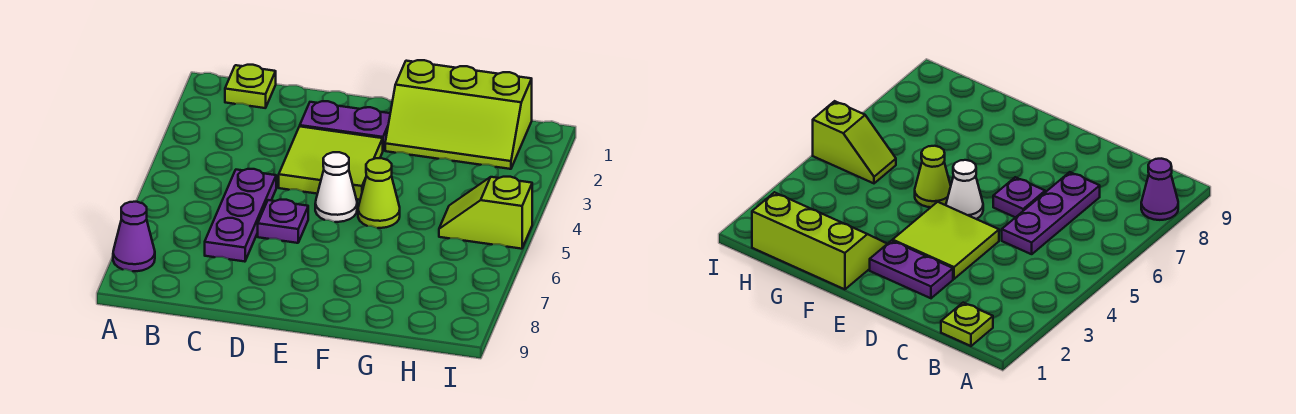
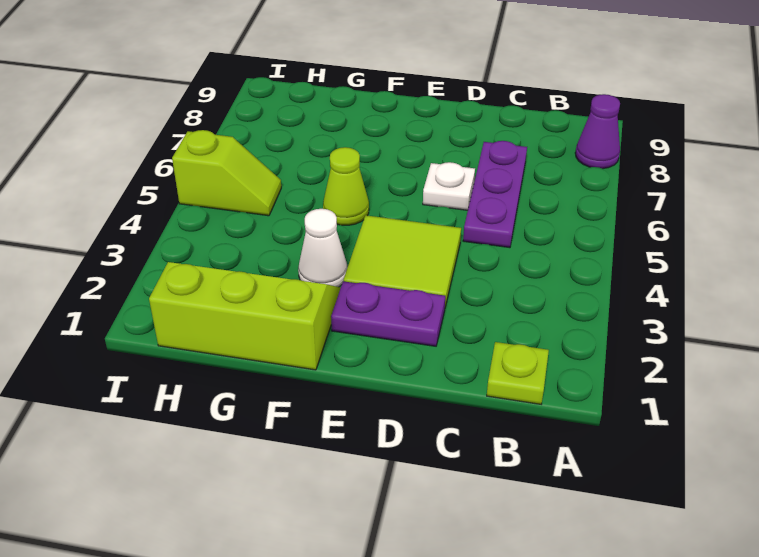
purple plate D6 level 1 -> white plate D6 level 1
white cone E5 level 1 -> white cone F3 level 1

